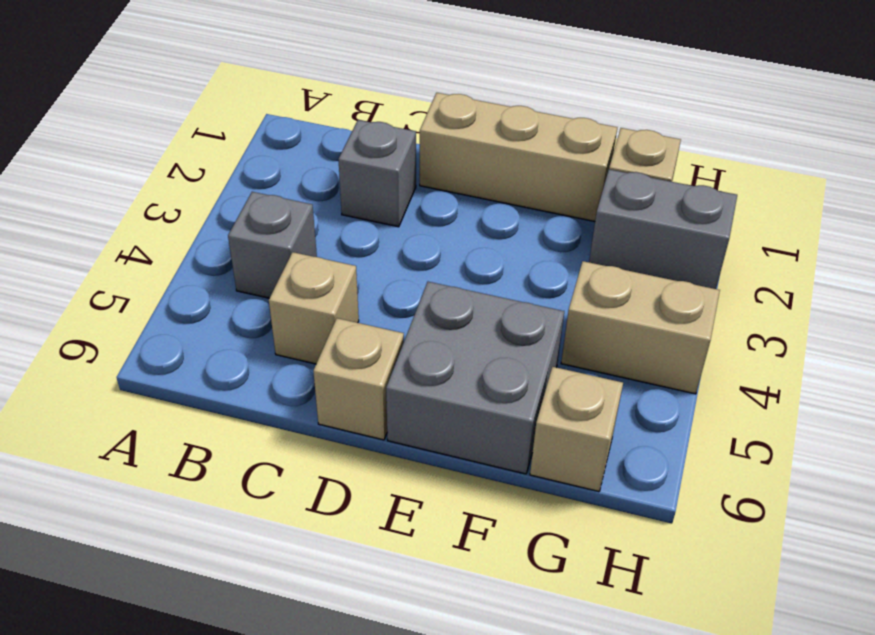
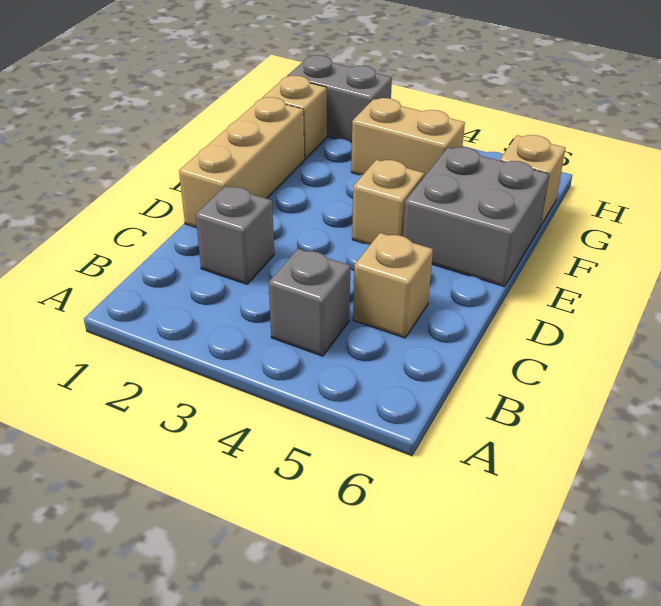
tan brick D6 level 1 -> tan brick E4 level 1
grey brick G2:H2 level 1 -> grey brick H1:H2 level 1
tan brick G4:H4 level 1 -> tan brick G3:G4 level 1

